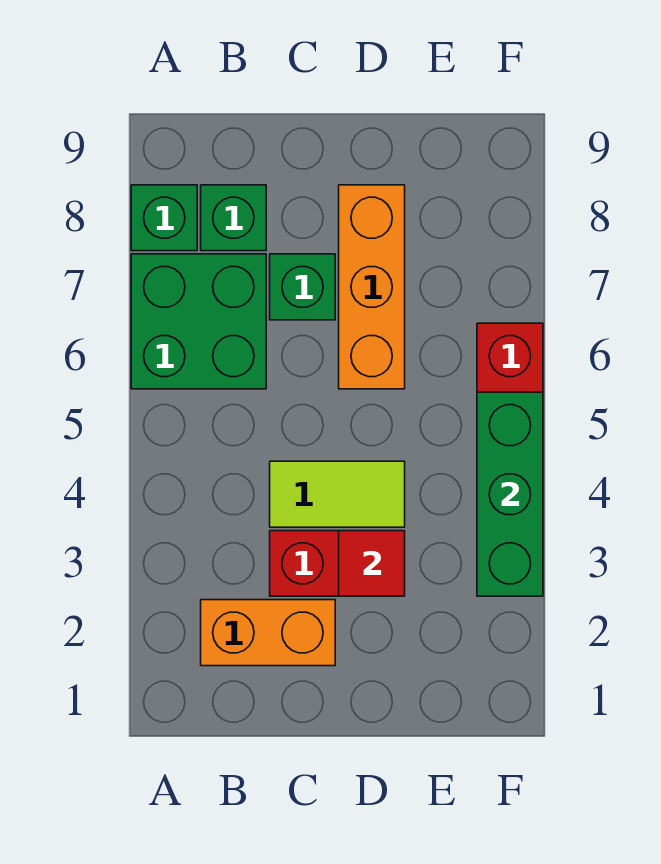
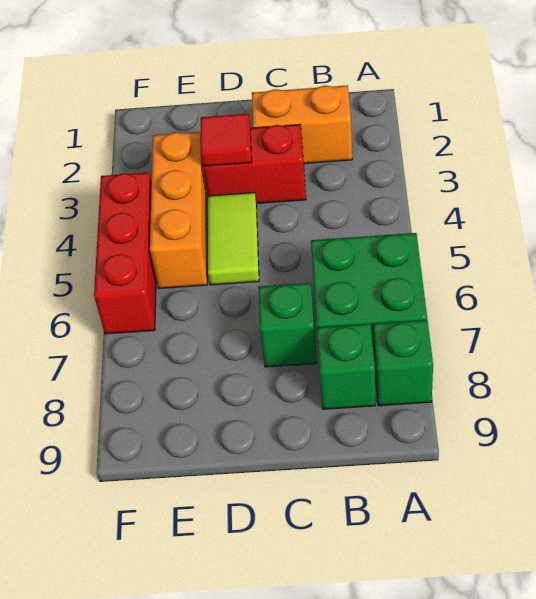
lime tile C4:D4 level 1 -> lime tile D4:D5 level 1
orange brick D6:D8 level 1 -> orange brick E3:E5 level 1
green brick F3:F5 level 2 -> none

